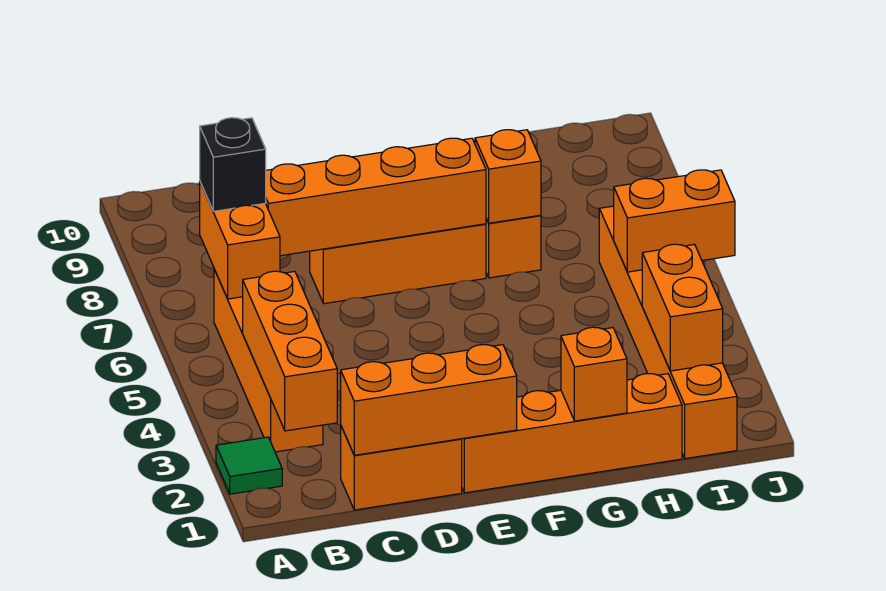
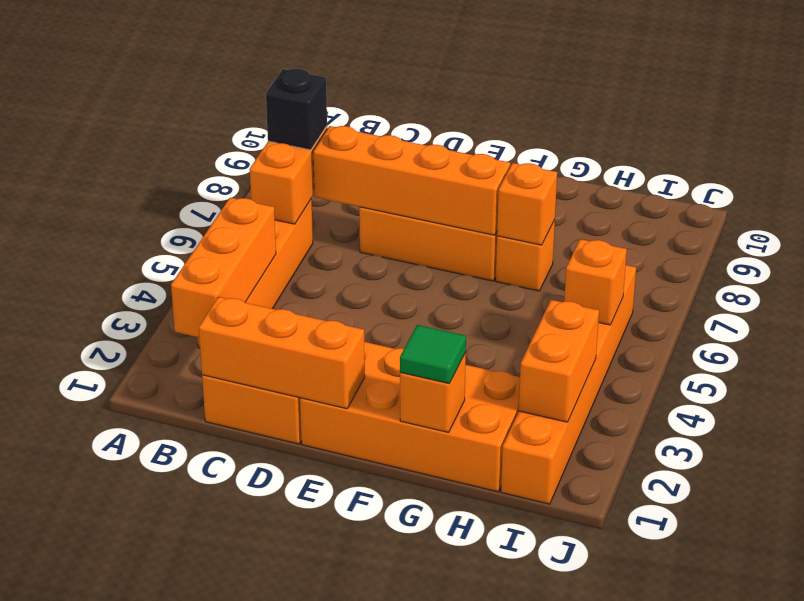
green tile A2 level 1 -> green tile G1 level 3
orange brick E1:H1 level 1 -> orange brick E1:H2 level 1
orange brick I5:J5 level 2 -> orange brick I5 level 2

